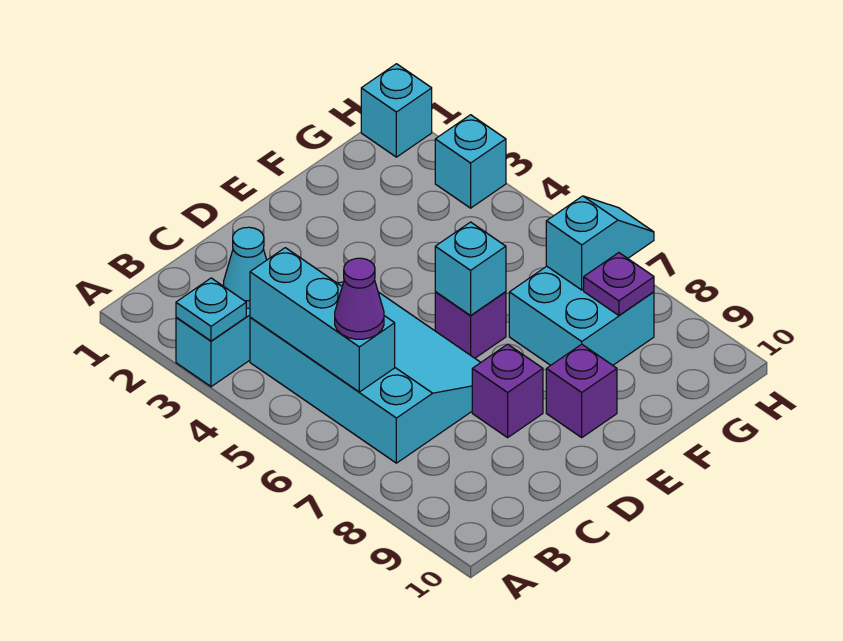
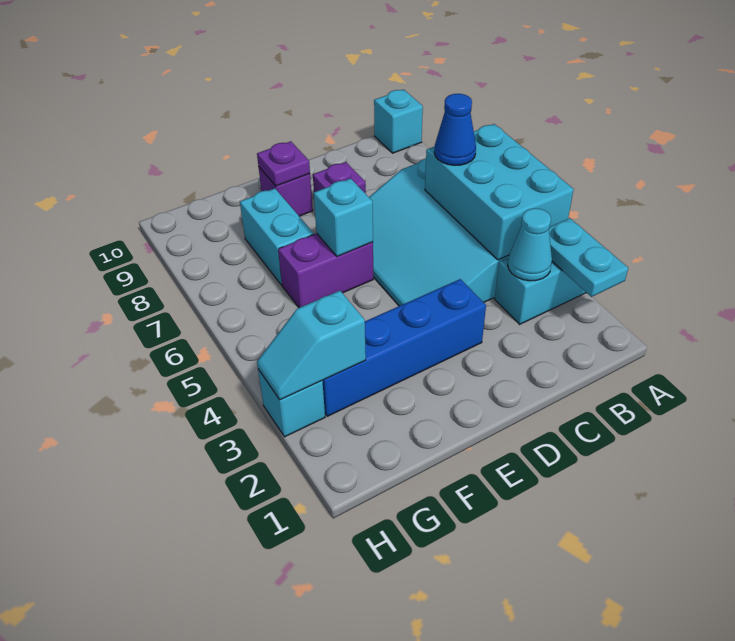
cyan plate A3 level 2 -> cyan plate A2:A3 level 2
cyan brick B4:B6 level 2 -> cyan brick A4:B6 level 2
purple cone B6 level 3 -> blue cone B6 level 3
none -> blue brick D3:G3 level 1
purple brick E6 level 1 -> purple brick E6:F6 level 1
cyan brick F7:G8 level 1 -> cyan brick F7:F8 level 1
cyan slope G7:H7 level 2 top G -> cyan slope G3:H3 level 2 top G
purple plate G8 level 2 -> purple plate E9 level 2
cyan brick H1 level 1 -> cyan brick A10 level 1

